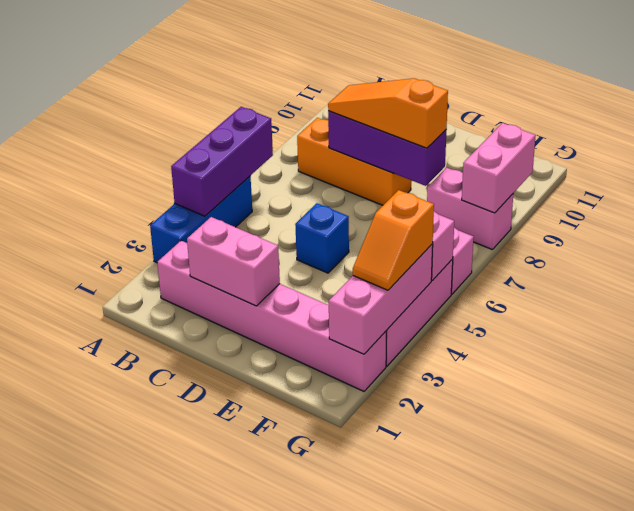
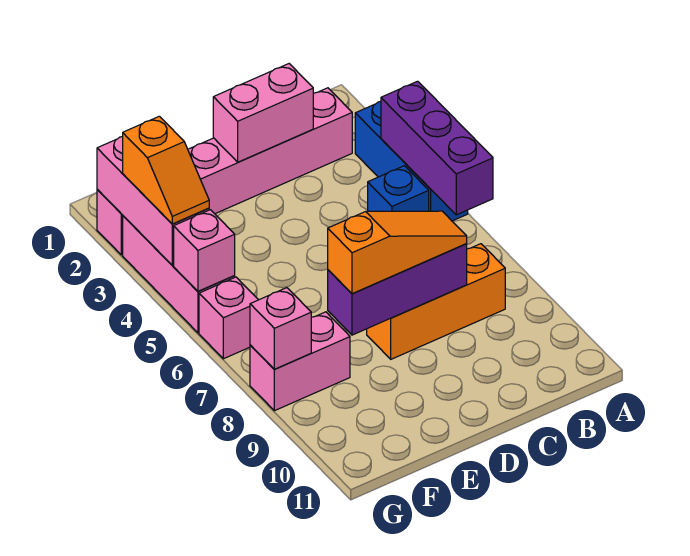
blue brick D5 level 1 -> blue brick B5 level 1
orange slope G3:G4 level 3 top 4 -> orange slope G3:G4 level 3 top 3
pink brick G8:G9 level 2 -> pink brick G8 level 2

